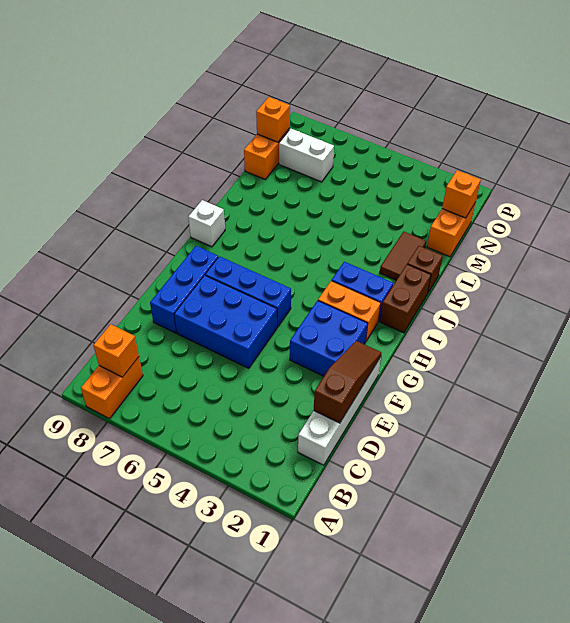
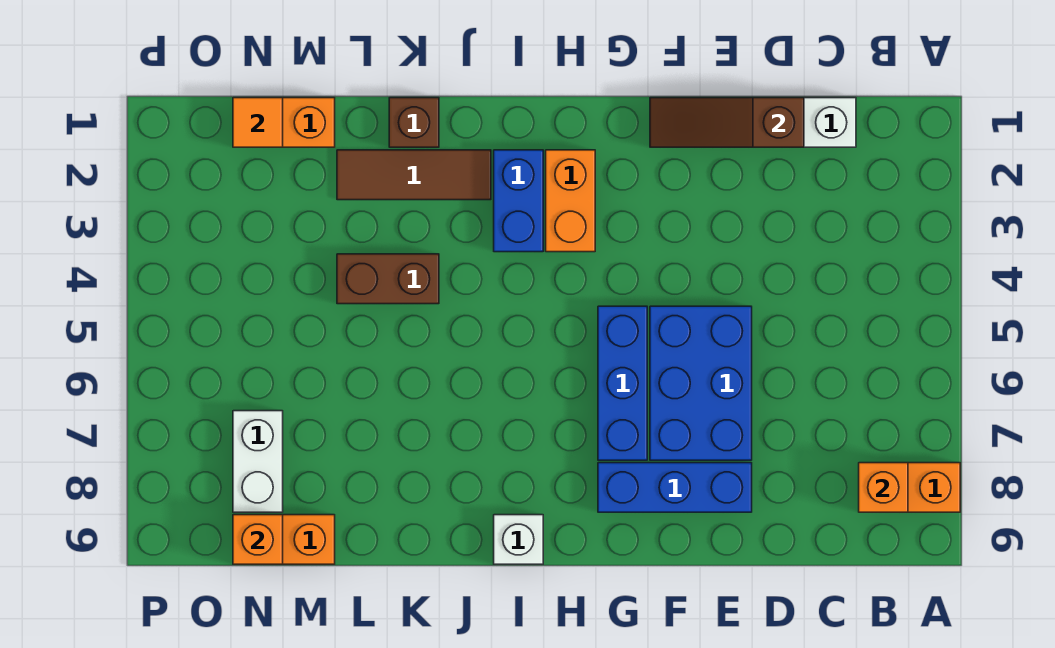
blue brick F2:G3 level 1 -> none
brown brick I1:J1 level 1 -> brown brick K4:L4 level 1
brown tile K2:L2 level 1 -> brown tile J2:L2 level 1
orange brick N1 level 2 -> orange tile N1 level 2

